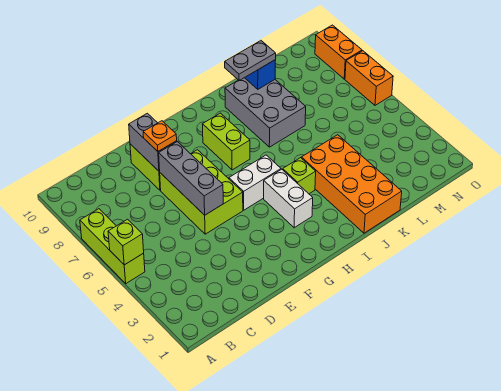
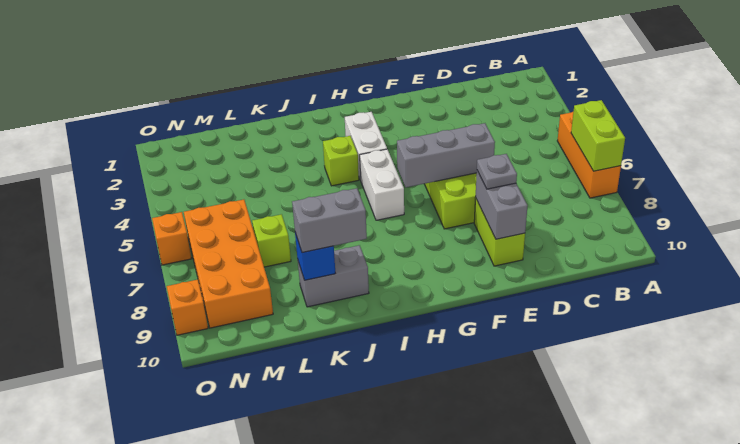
lime brick A5:A7 level 1 -> orange brick A5:A7 level 1
lime brick A5 level 2 -> lime brick L7 level 1
grey brick E5:E7 level 2 -> grey brick E6:G6 level 2
orange plate E8 level 3 -> grey plate E8 level 3
white brick G5:H5 level 1 -> white brick H5:H6 level 1
lime brick H7:H8 level 1 -> lime brick A6:A7 level 2
orange brick J1:K4 level 1 -> orange brick M6:N9 level 1
grey brick J7:K9 level 1 -> grey brick J9:K9 level 1
grey plate J9:K9 level 3 -> grey brick J9:K9 level 3
orange brick O6:O7 level 1 -> orange brick O6 level 1
orange brick O8:O9 level 1 -> orange brick O9 level 1

